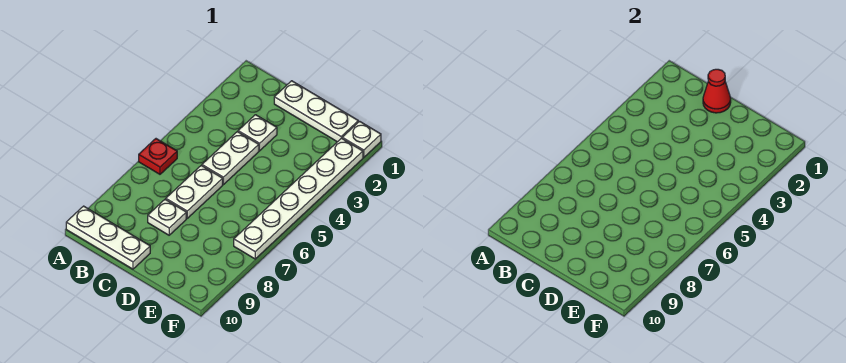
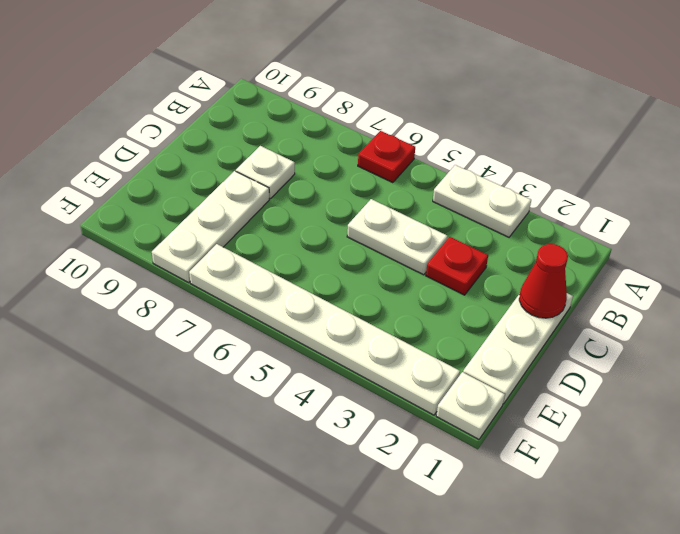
white plate A10:C10 level 1 -> white plate D8:F8 level 1
white plate C3 level 1 -> red plate C3 level 1
white plate C6:C7 level 1 -> white plate A3:A4 level 1

